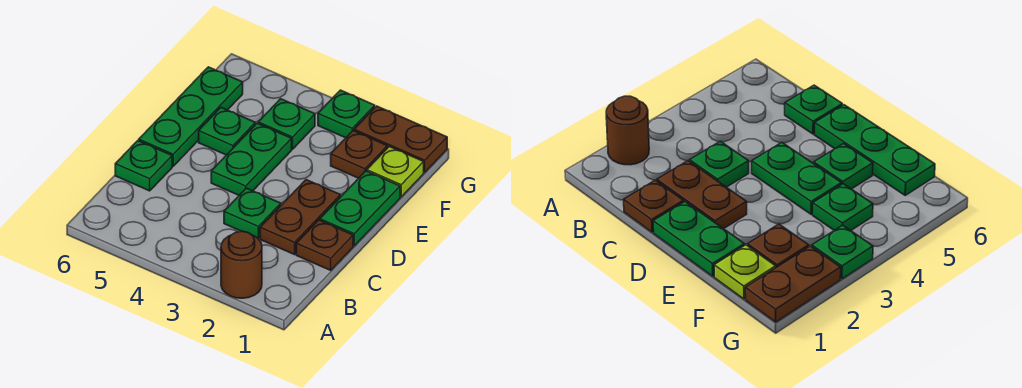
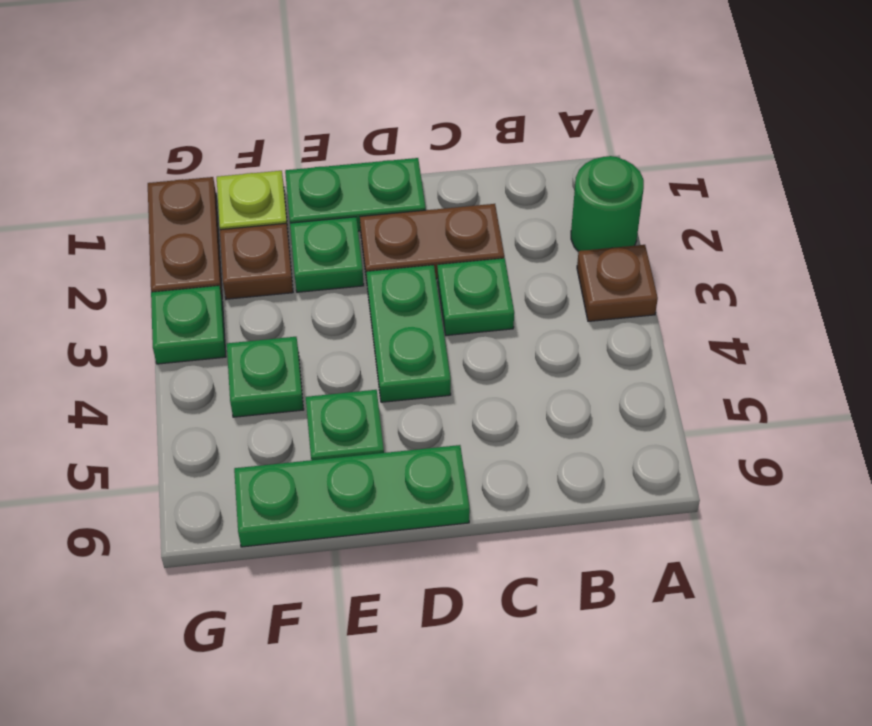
brown round brick A2 level 1 -> green round brick A2 level 1
brown plate C1 level 1 -> brown plate A3 level 1
green plate C6 level 1 -> green plate E2 level 1
green plate D4:E4 level 1 -> green plate D3:D4 level 1

